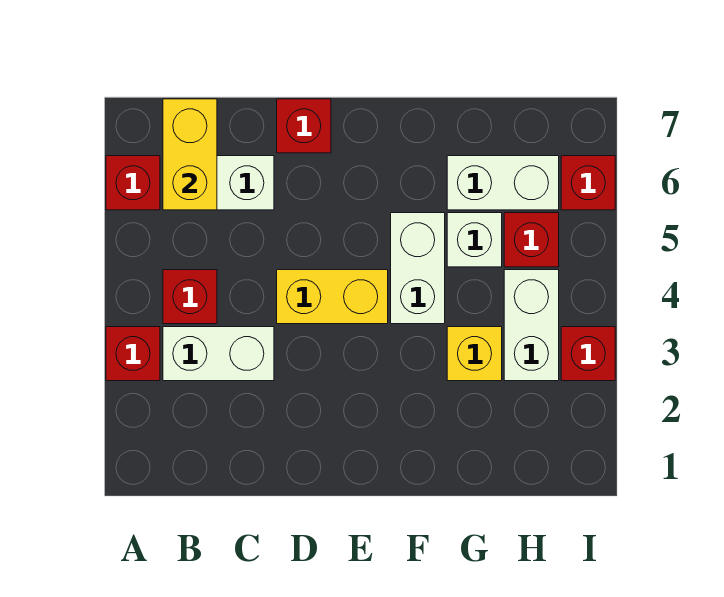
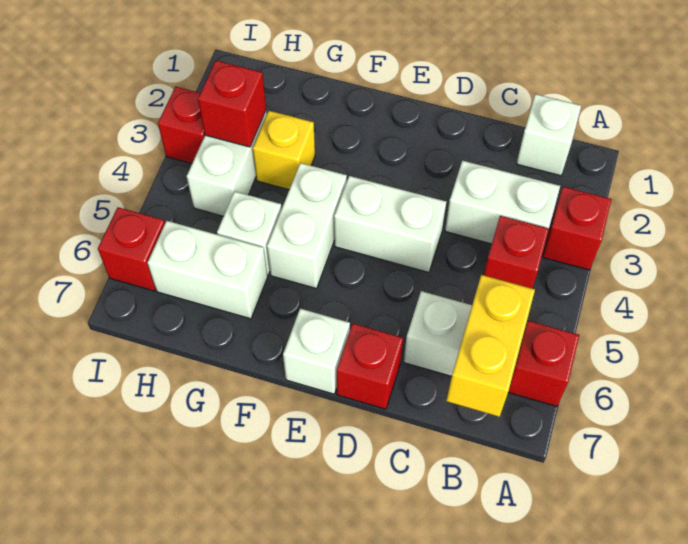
none -> white brick B1 level 1
yellow brick D4:E4 level 1 -> white brick D4:E4 level 1
none -> white brick E7 level 1
red brick H5 level 1 -> red brick H3 level 2

